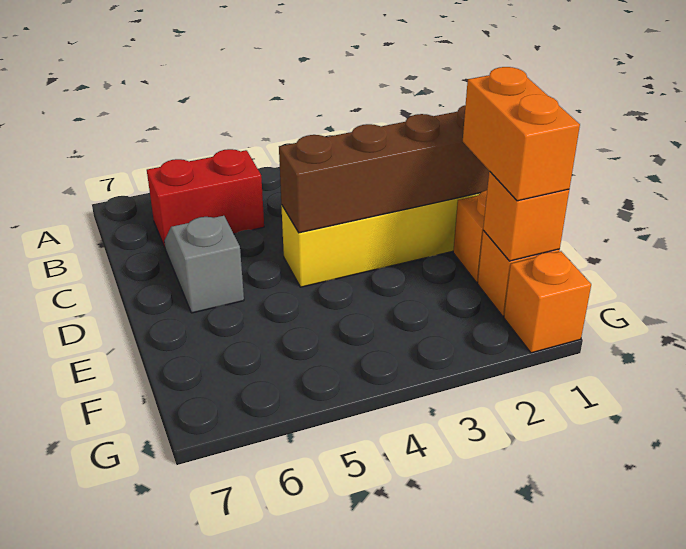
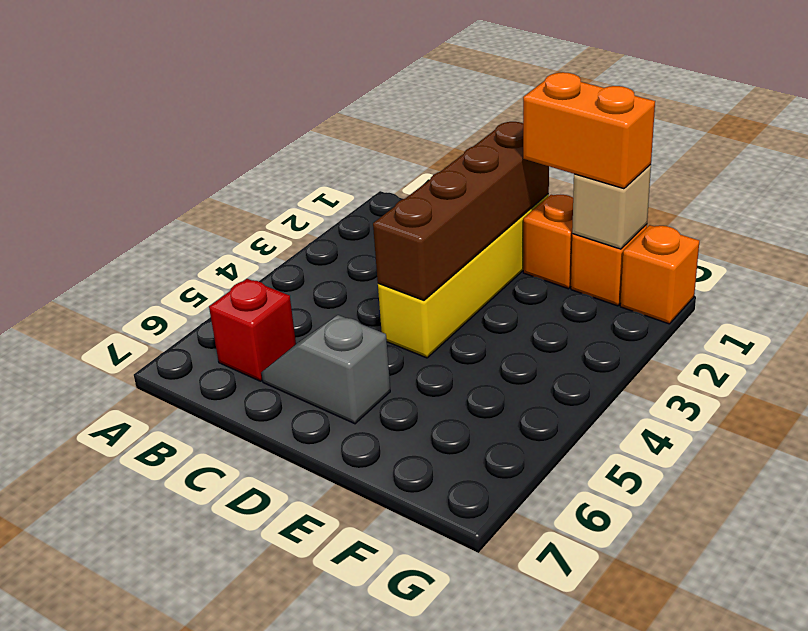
red brick B5:B6 level 1 -> red brick B6 level 1
orange brick F1 level 2 -> tan brick F1 level 2

